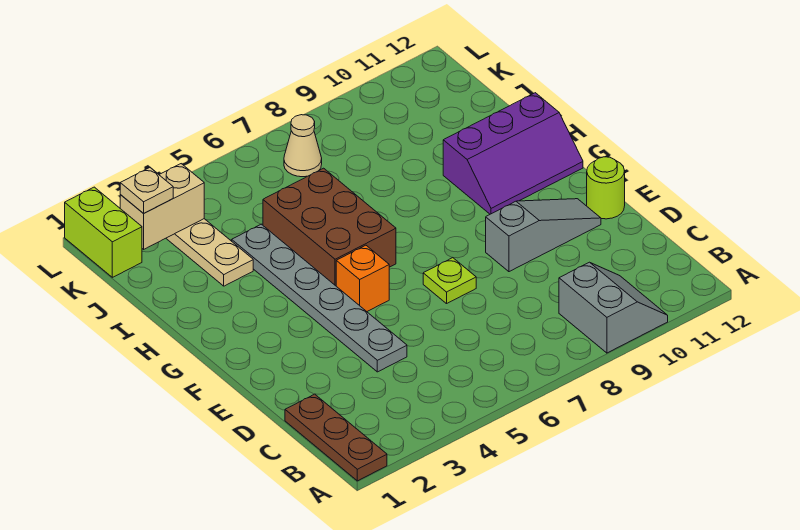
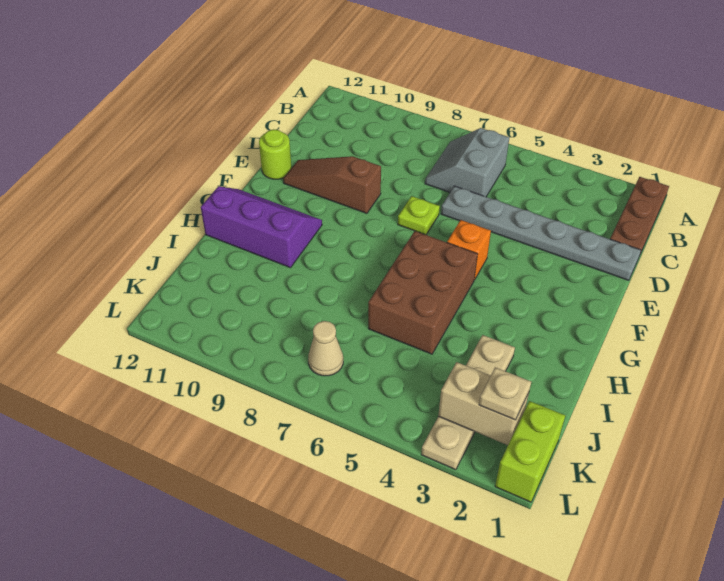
grey slope A9:B10 level 1 top 9 -> grey slope B6:C7 level 1 top 6
grey plate D4:I4 level 1 -> grey plate D1:D6 level 1
grey slope E9:E11 level 1 top 9 -> brown slope E9:E11 level 1 top 9

